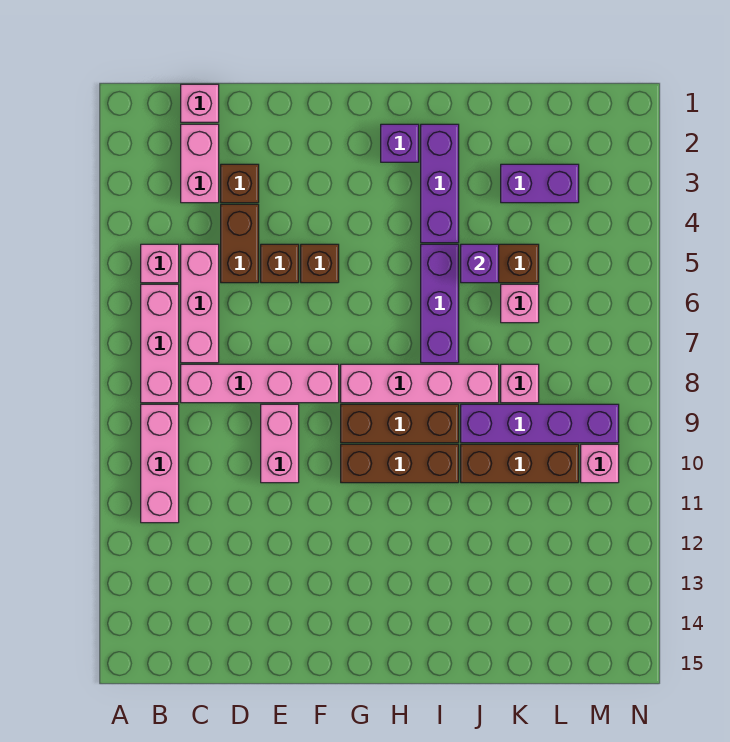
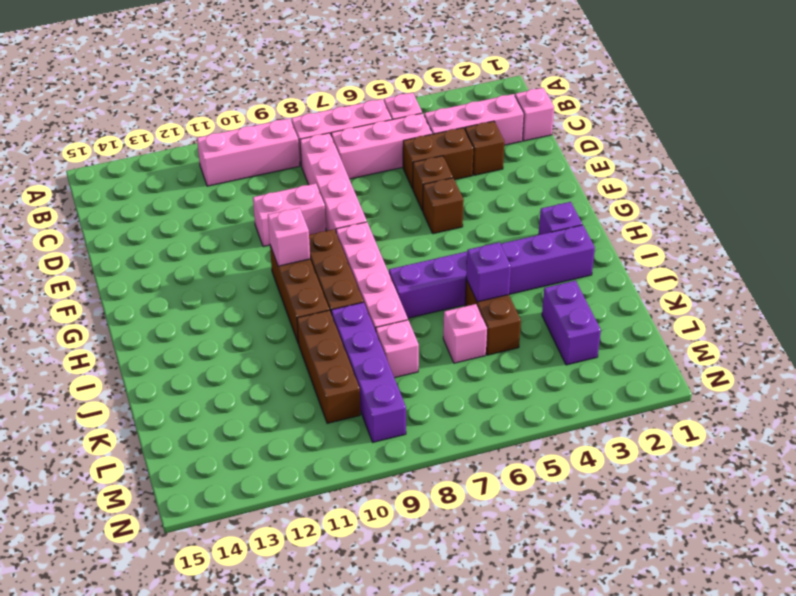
pink brick C2:C3 level 1 -> pink brick C2:C4 level 1
pink brick M10 level 1 -> pink brick G10 level 2

